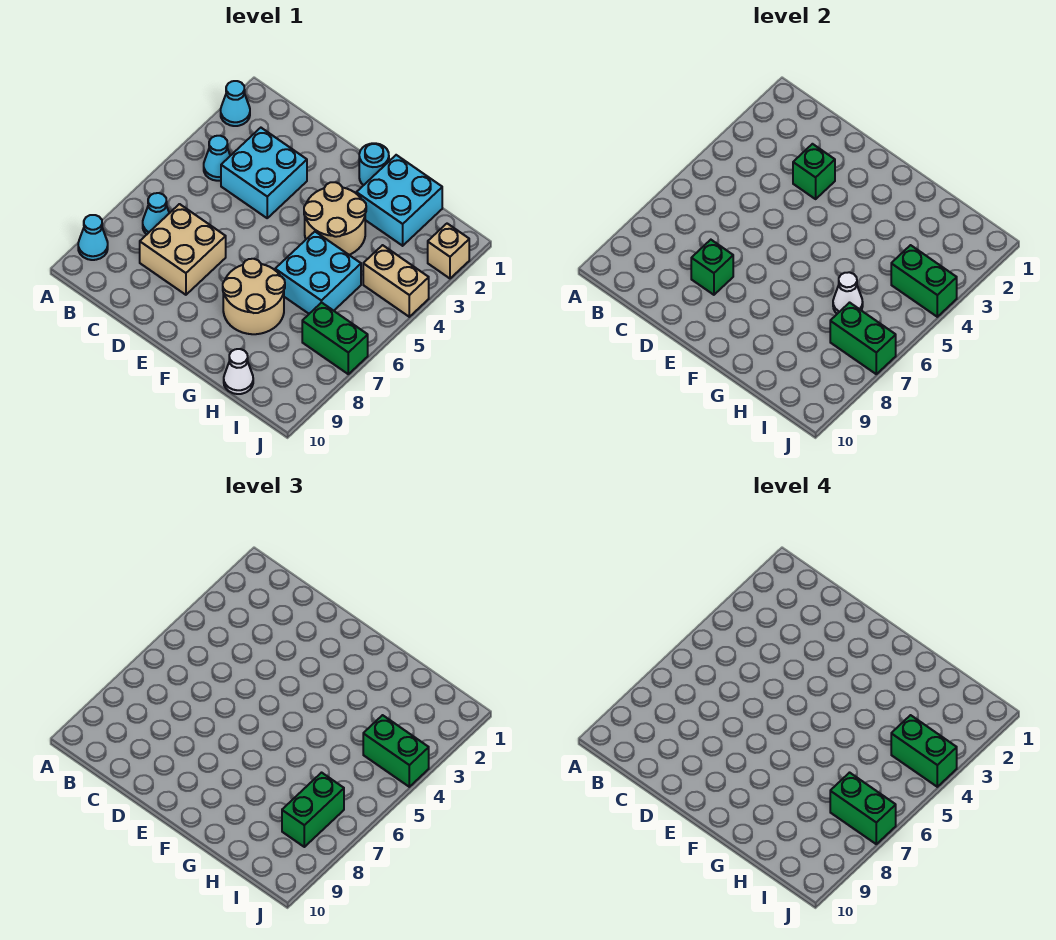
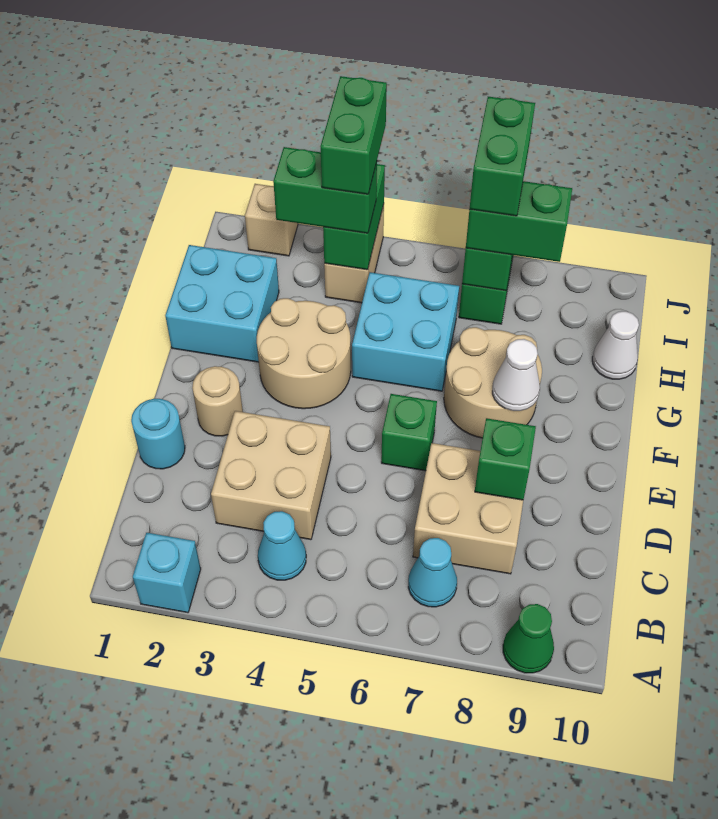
cyan cone A2 level 1 -> cyan brick A2 level 1
cyan cone A9 level 1 -> green cone A9 level 1
cyan brick C3:D4 level 1 -> tan brick C3:D4 level 1
green brick D3 level 2 -> green brick E6 level 1
none -> tan round brick E2 level 1
cyan round brick F1 level 1 -> cyan round brick D1 level 1
white cone H6 level 2 -> white cone F8 level 2
green brick I4:J4 level 3 -> green brick I3:I4 level 3

